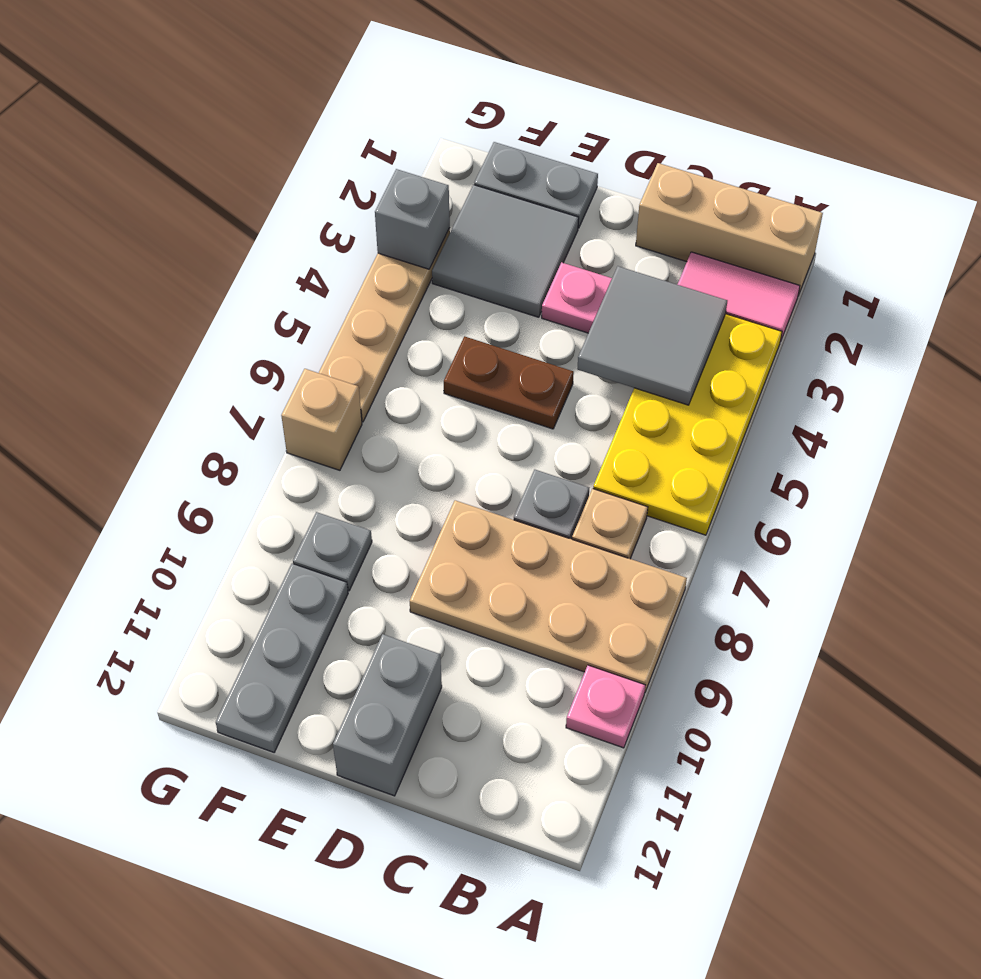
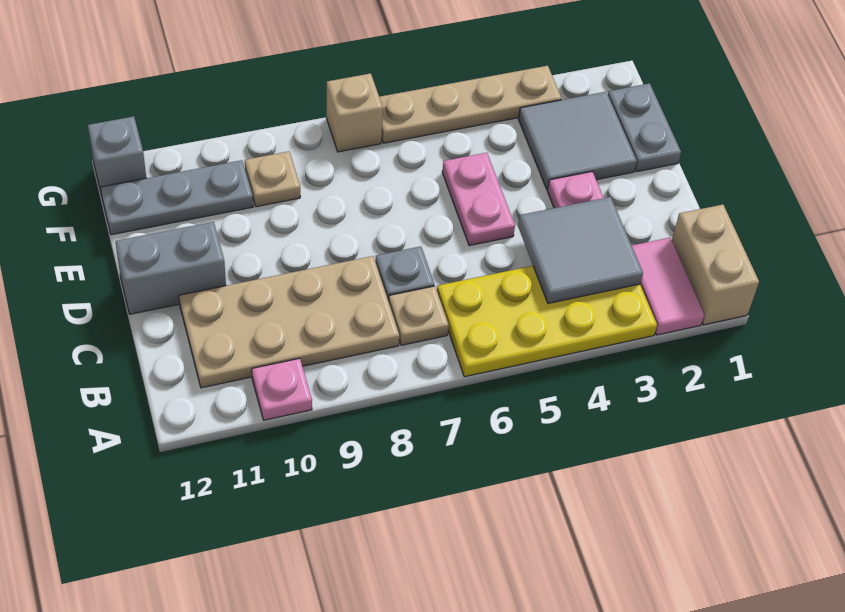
tan brick A1:C1 level 1 -> tan brick A1:B1 level 1
tan plate A8:D9 level 1 -> tan plate B8:C11 level 1
brown plate D5:E5 level 1 -> pink plate D5:E5 level 1
grey plate F9 level 1 -> tan plate F9 level 1
grey brick G3 level 2 -> grey brick G12 level 1

